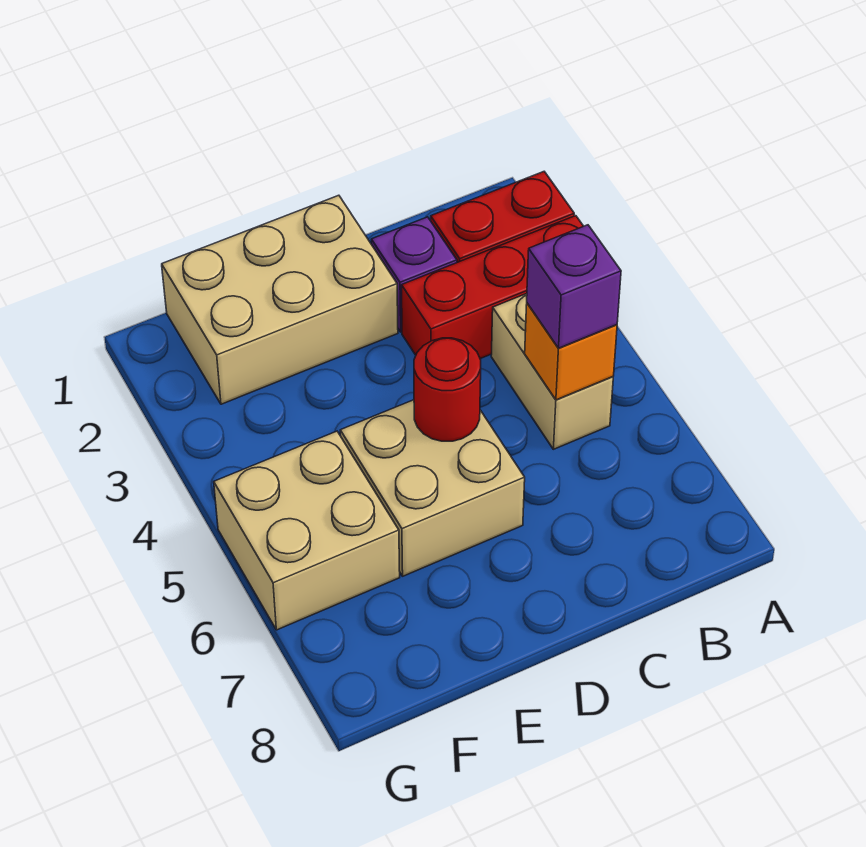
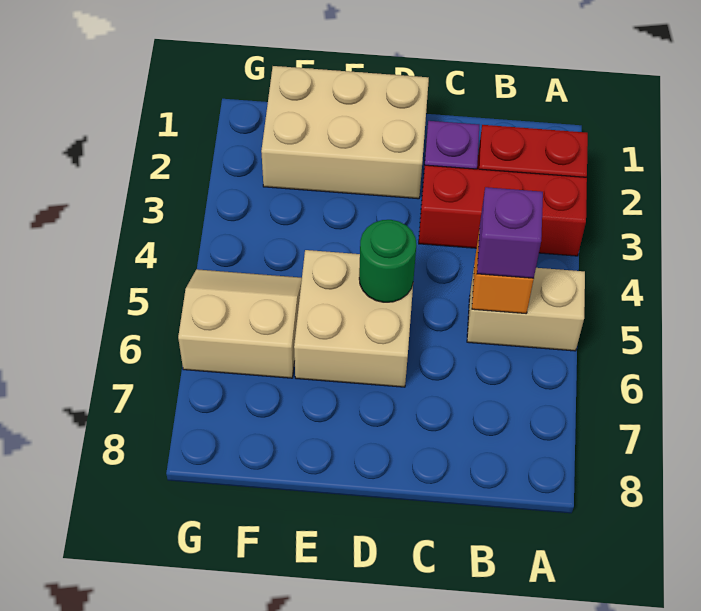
tan brick B4:B5 level 1 -> tan brick A5:B5 level 1
red round brick D5 level 2 -> green round brick D5 level 2
tan brick F5:G6 level 1 -> tan slope F5:G6 level 1 top 6

